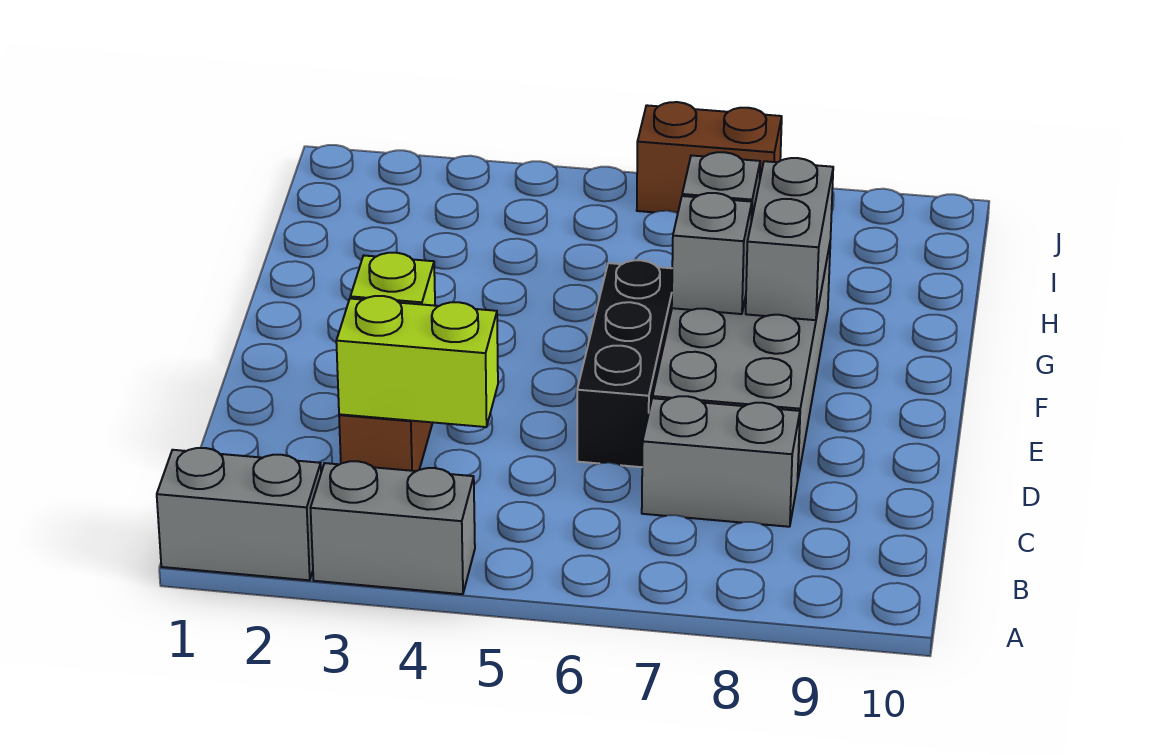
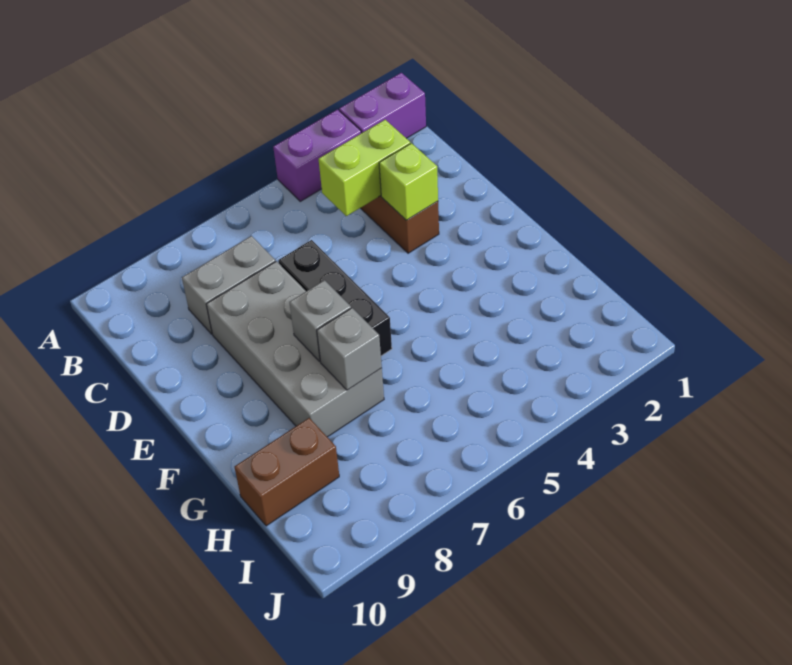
grey brick A1:A2 level 1 -> purple brick A1:A2 level 1
grey brick A3:A4 level 1 -> purple brick A3:A4 level 1
grey brick F8:G8 level 2 -> none
brown brick J6:J7 level 1 -> brown brick H9:H10 level 1

